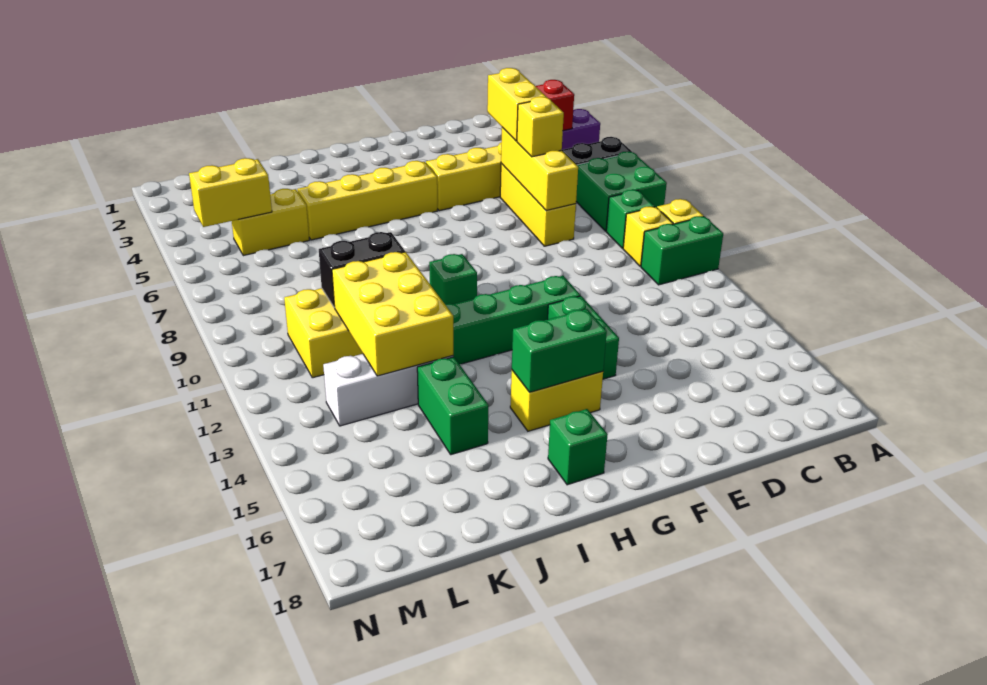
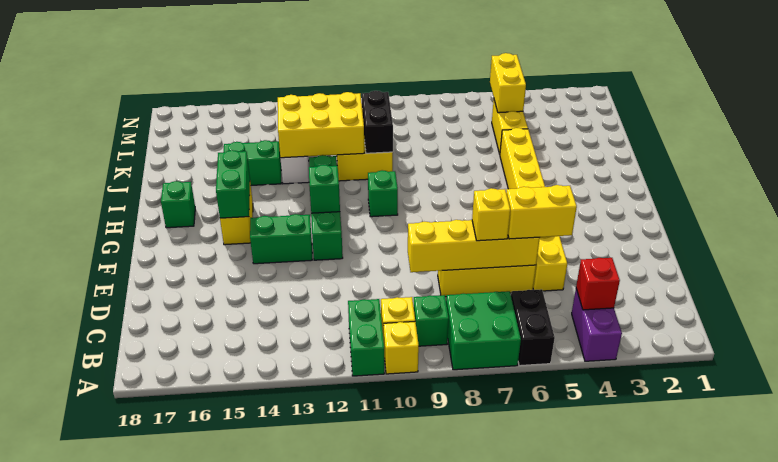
yellow brick D6:D8 level 2 -> yellow brick D6:D9 level 2
none -> green brick G12 level 2

